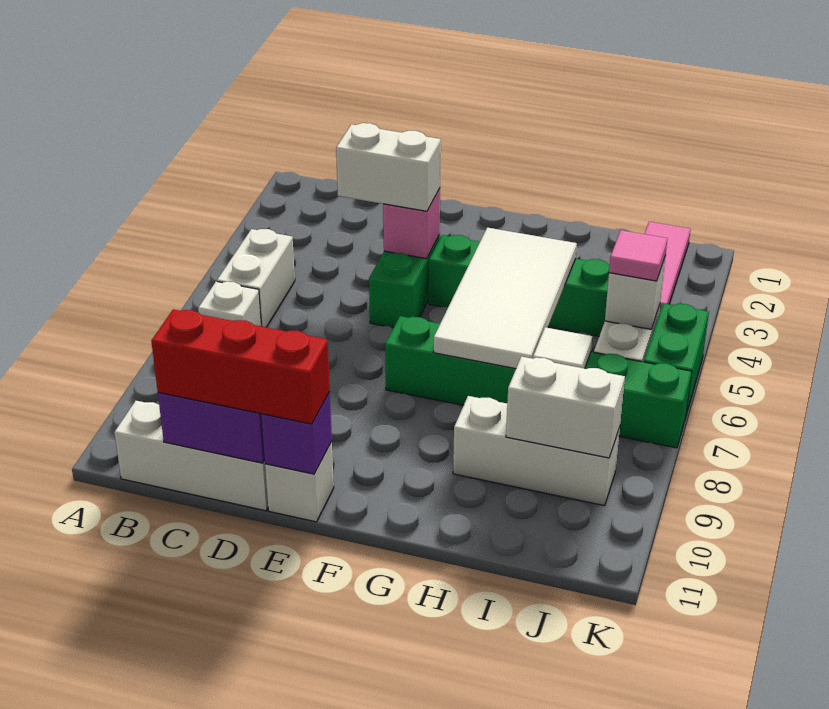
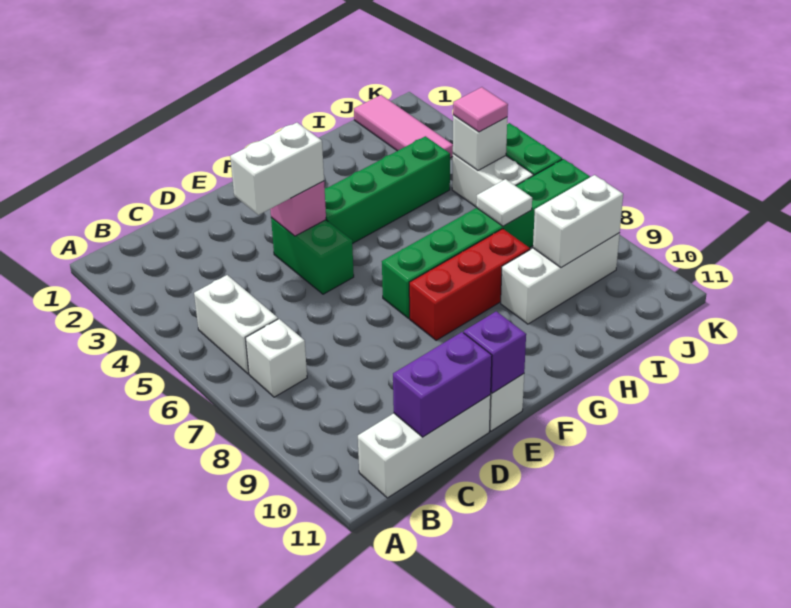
red brick C11:E11 level 3 -> red brick F8:H8 level 1
white tile G4:H7 level 2 -> none

